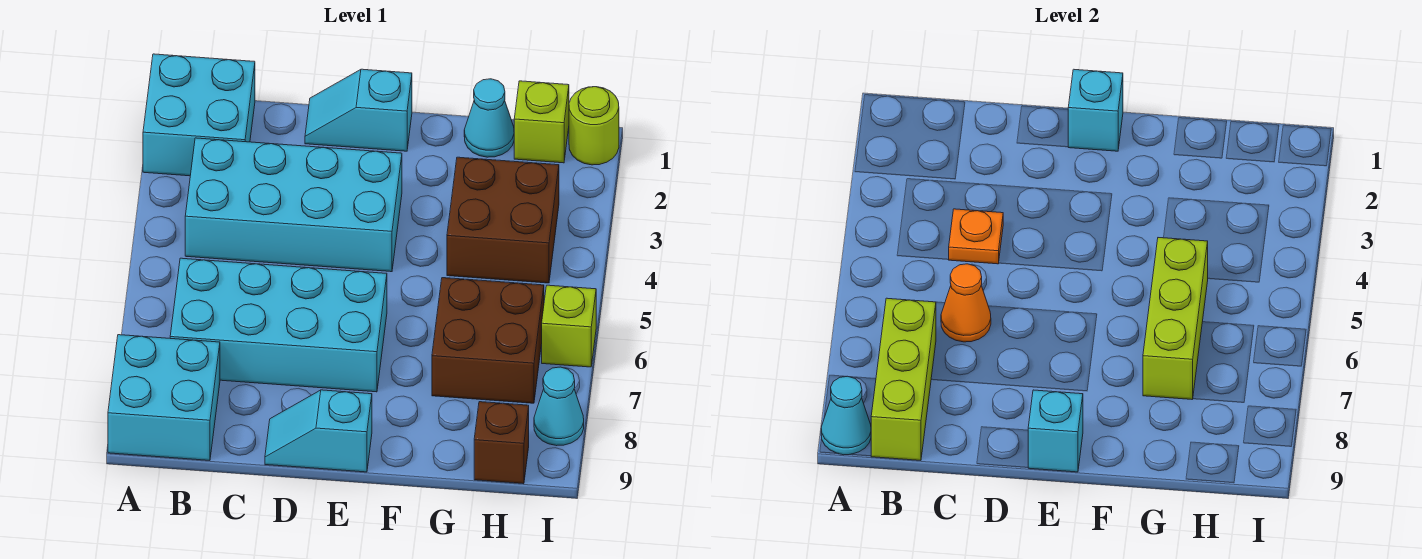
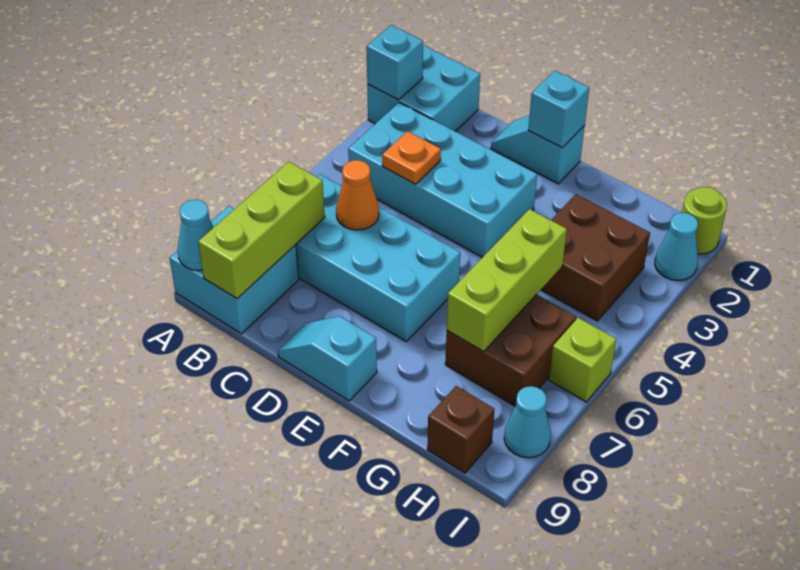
cyan brick E9 level 2 -> cyan brick A2 level 2
cyan cone G1 level 1 -> cyan cone I2 level 1
lime brick H1 level 1 -> none

